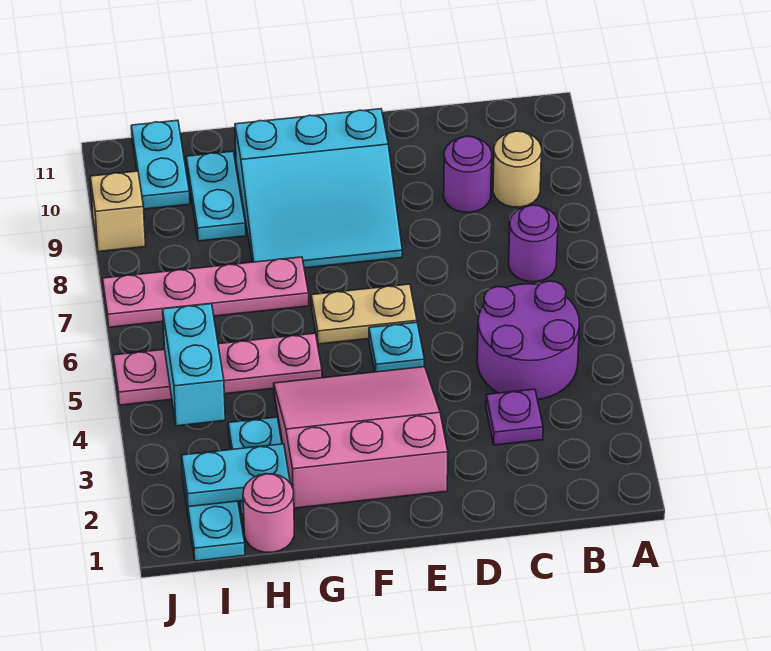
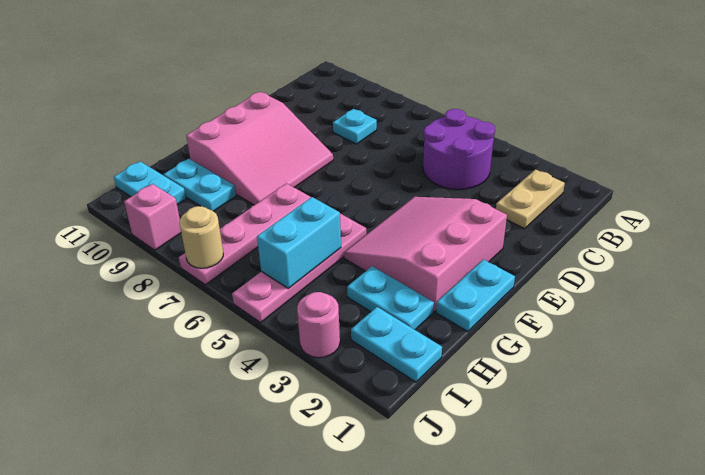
purple round brick B7 level 1 -> none
tan round brick B9 level 1 -> tan round brick J7 level 2
purple plate C3 level 1 -> none
purple round brick C9 level 1 -> none
cyan plate E5 level 1 -> cyan plate C8 level 1
tan plate E6:F6 level 1 -> tan plate B2:C2 level 1
cyan slope E8:G10 level 1 top 10 -> pink slope E8:G10 level 1 top 10
pink round brick H1 level 1 -> pink round brick J3 level 1
cyan plate H2:I2 level 2 -> cyan plate F1:G1 level 1
cyan brick I4:I5 level 2 -> cyan brick H5:I5 level 2
tan brick J9 level 1 -> pink brick J9 level 1

